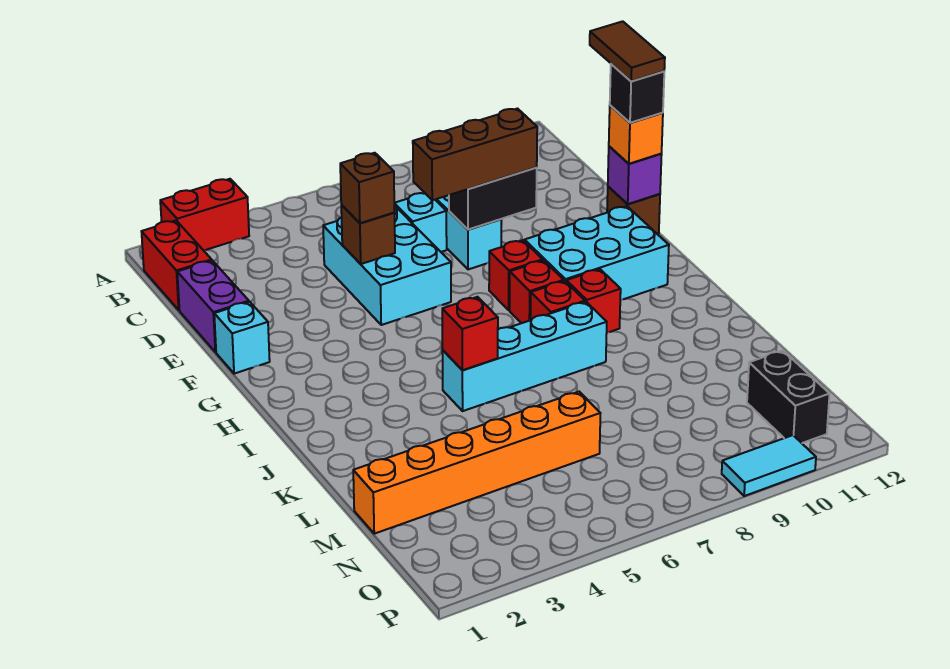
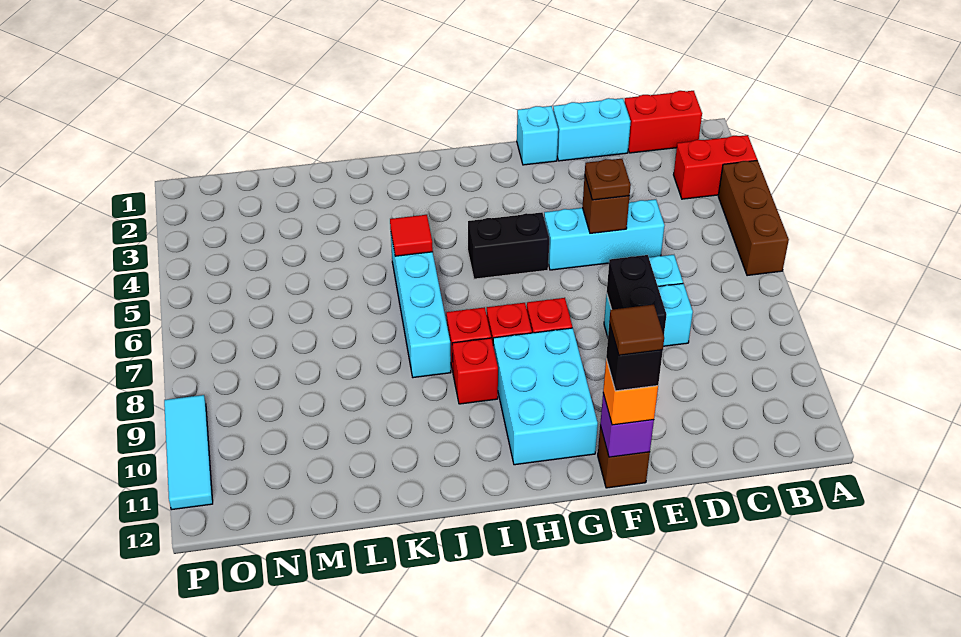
red brick A2:A3 level 1 -> red brick A3:B3 level 1
purple brick D1:E1 level 1 -> cyan brick D1:E1 level 1
cyan brick D5:F6 level 1 -> cyan brick D5:F5 level 1
brown brick E5 level 3 -> brown plate E5 level 3
brown brick E7:E9 level 3 -> brown brick A4:A6 level 1
brown tile E12:F12 level 5 -> brown tile F12 level 5
red brick J5 level 2 -> red tile J5 level 2
orange brick M1:M6 level 1 -> none
black brick N11:O11 level 1 -> black brick G5:H5 level 1
cyan tile P9:P10 level 1 -> cyan tile P9:P11 level 1

